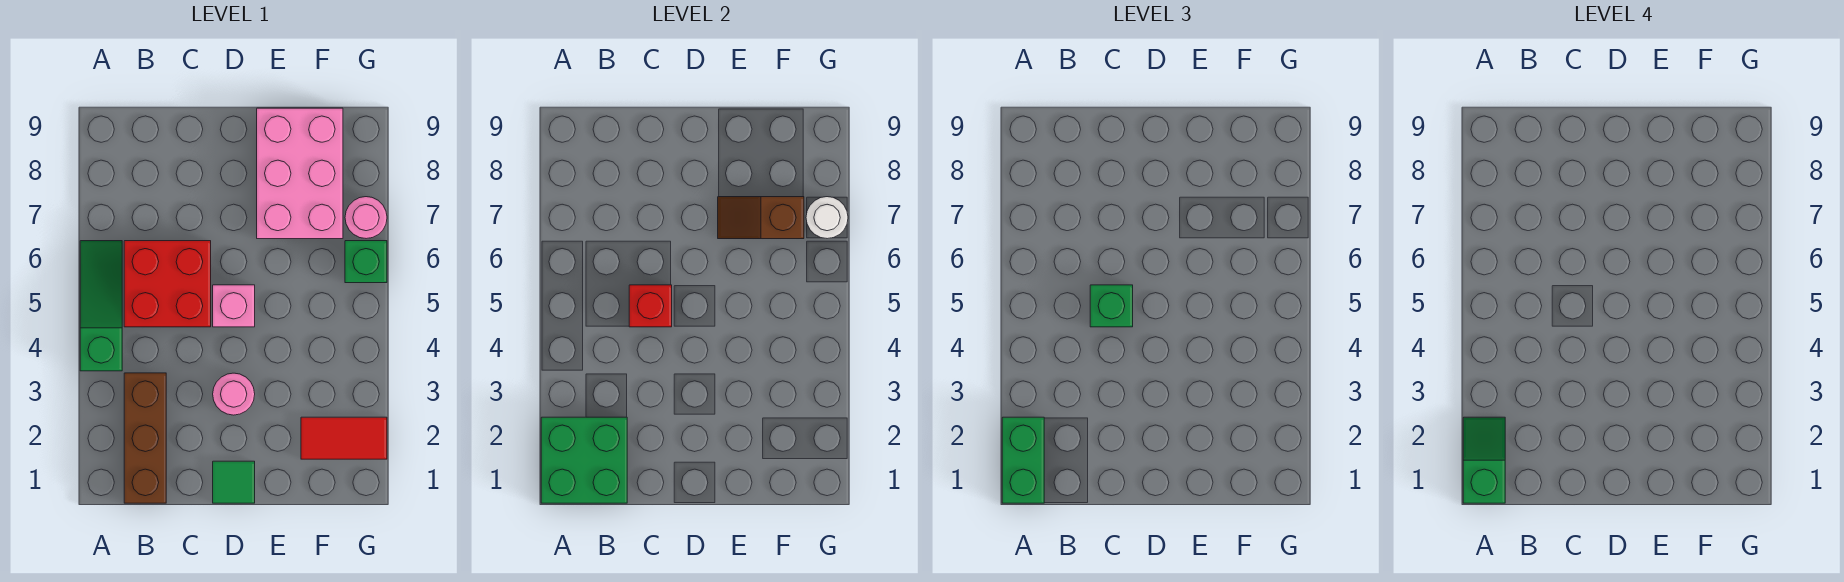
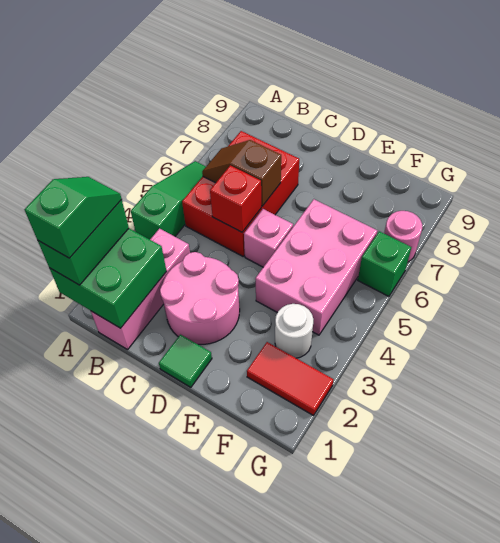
brown brick B1:B3 level 1 -> pink brick B1:B3 level 1
red brick B5:C6 level 1 -> red brick B5:C7 level 1
green brick C5 level 3 -> none
pink round brick D3 level 1 -> pink round brick C2:D3 level 1
pink brick E7:F9 level 1 -> pink brick E4:F6 level 1
brown slope E7:F7 level 2 top F -> brown slope B6:C6 level 2 top C
white round brick G7 level 2 -> white round brick F3 level 1

